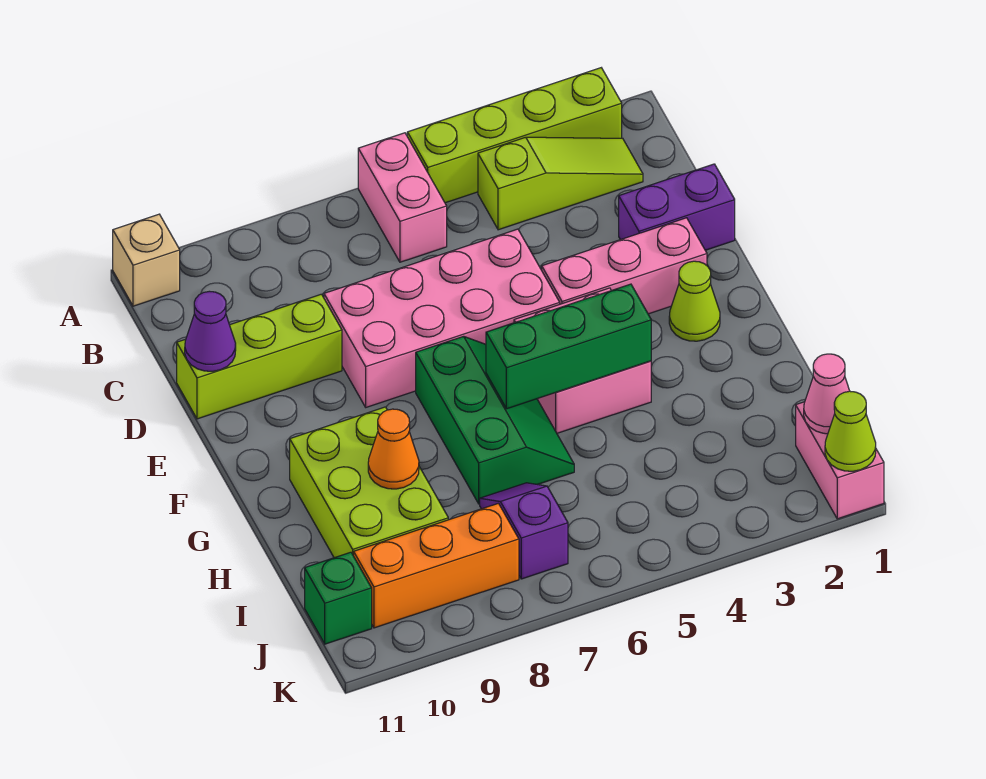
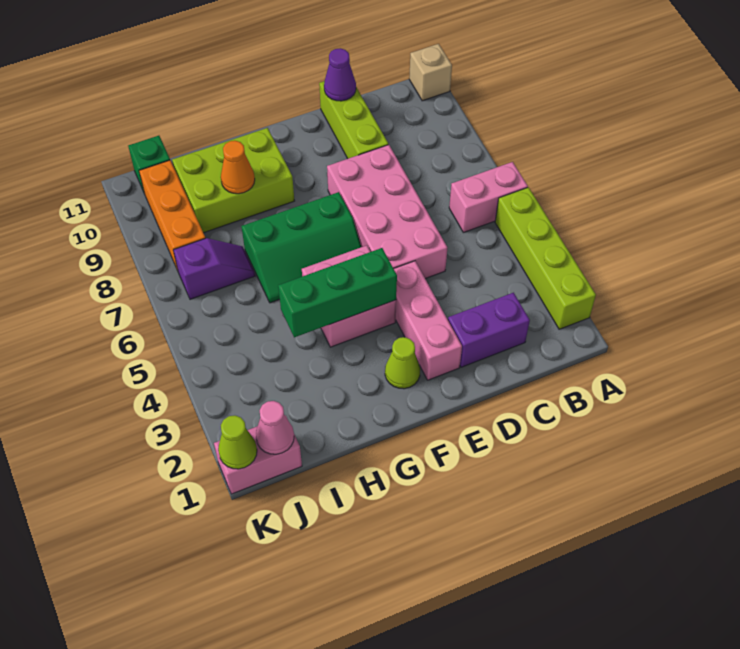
lime slope B2:B4 level 1 top 4 -> none
purple brick D1:D2 level 1 -> purple brick C2:D2 level 1
green brick G4:G6 level 2 -> green brick F4:H4 level 2

